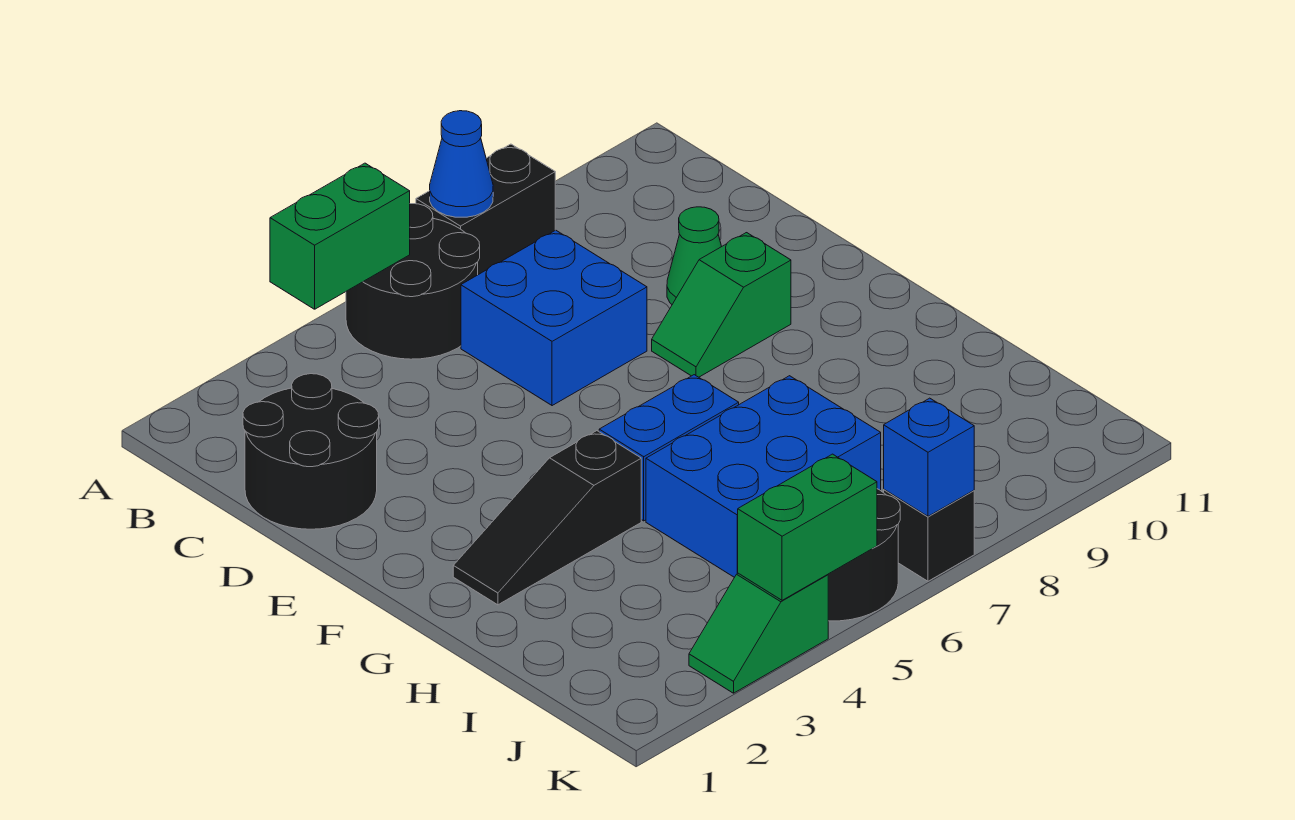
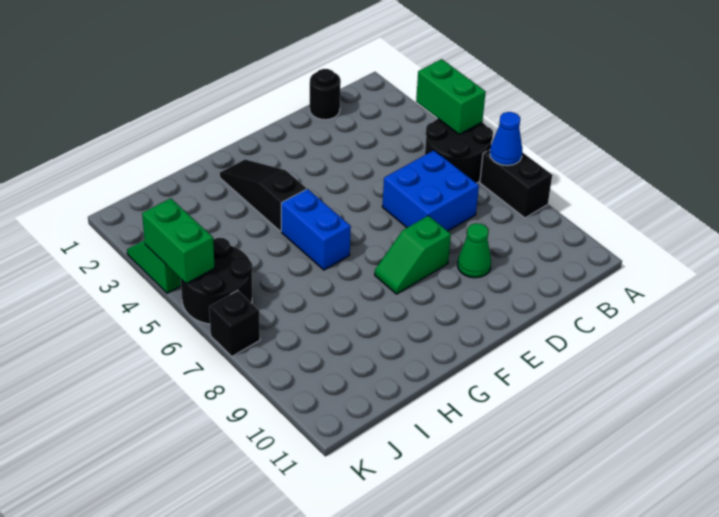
black round brick C1:D2 level 1 -> black round brick C1 level 1
green slope E8:E9 level 1 top 9 -> green slope E8:F8 level 1 top E
blue brick H5:I7 level 1 -> none
blue brick K7 level 2 -> none

